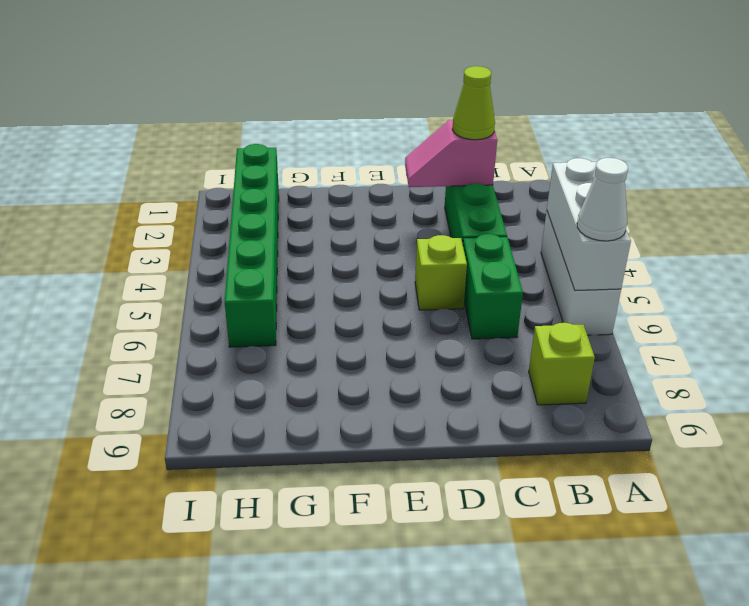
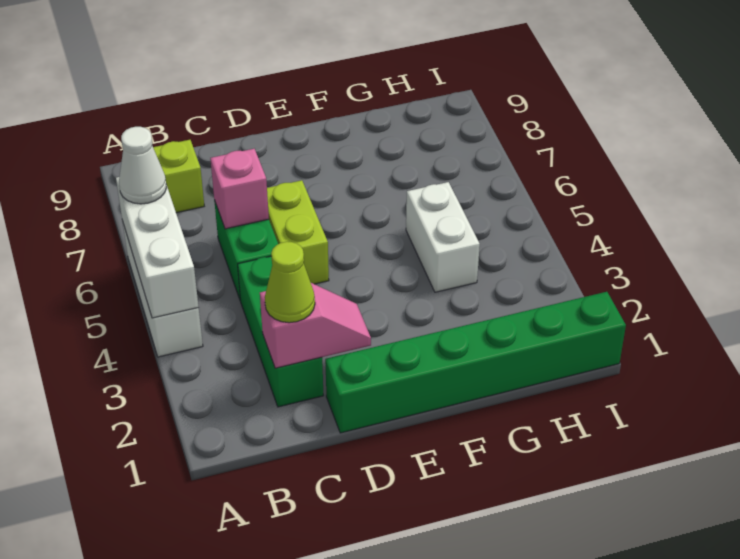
none -> pink brick C6 level 2
lime brick D5 level 1 -> lime brick D5:D6 level 1
none -> white brick G4:G5 level 1
green brick H1:H6 level 1 -> green brick D1:I1 level 1

